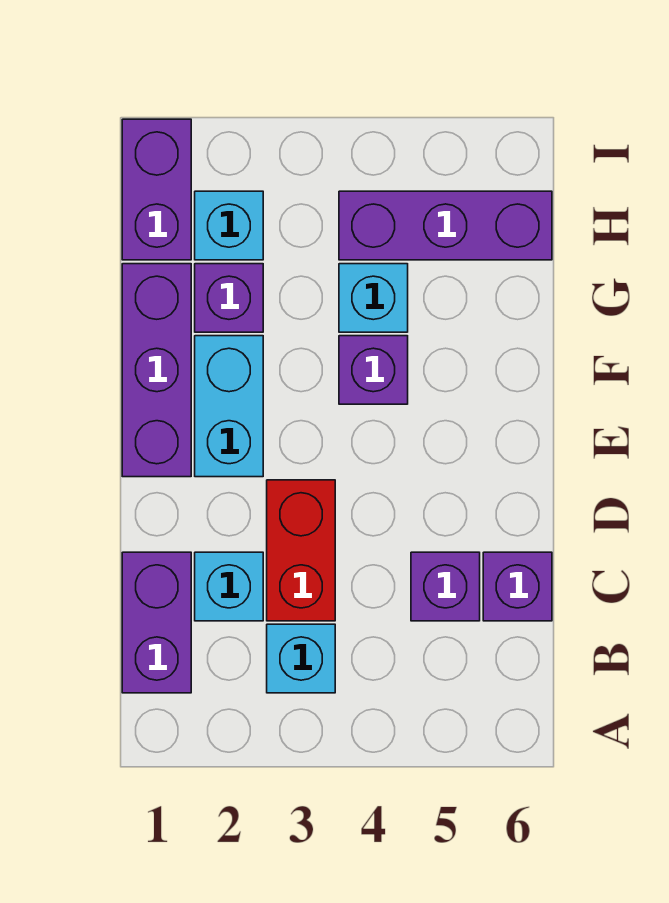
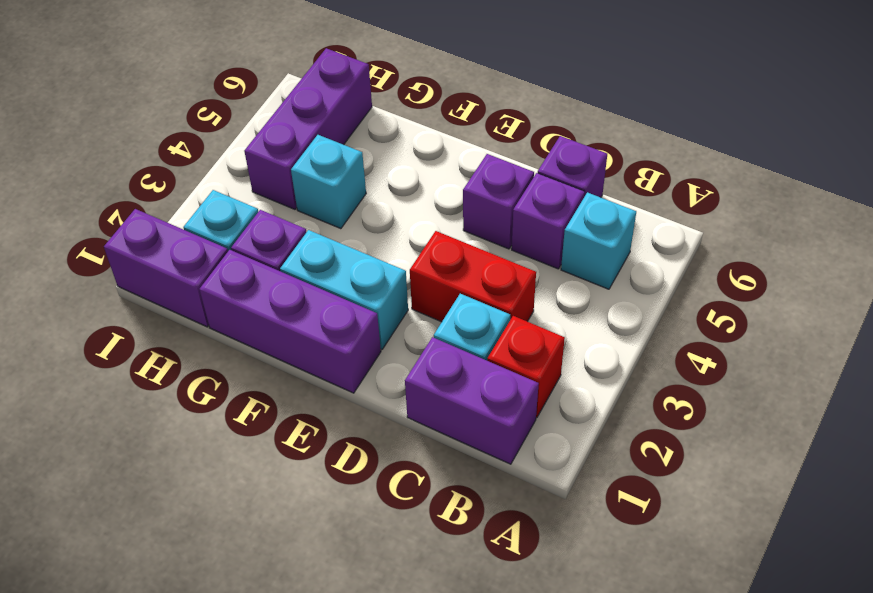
none -> red brick B2 level 1
cyan brick B3 level 1 -> cyan brick B5 level 1
purple brick F4 level 1 -> purple brick D5 level 1

